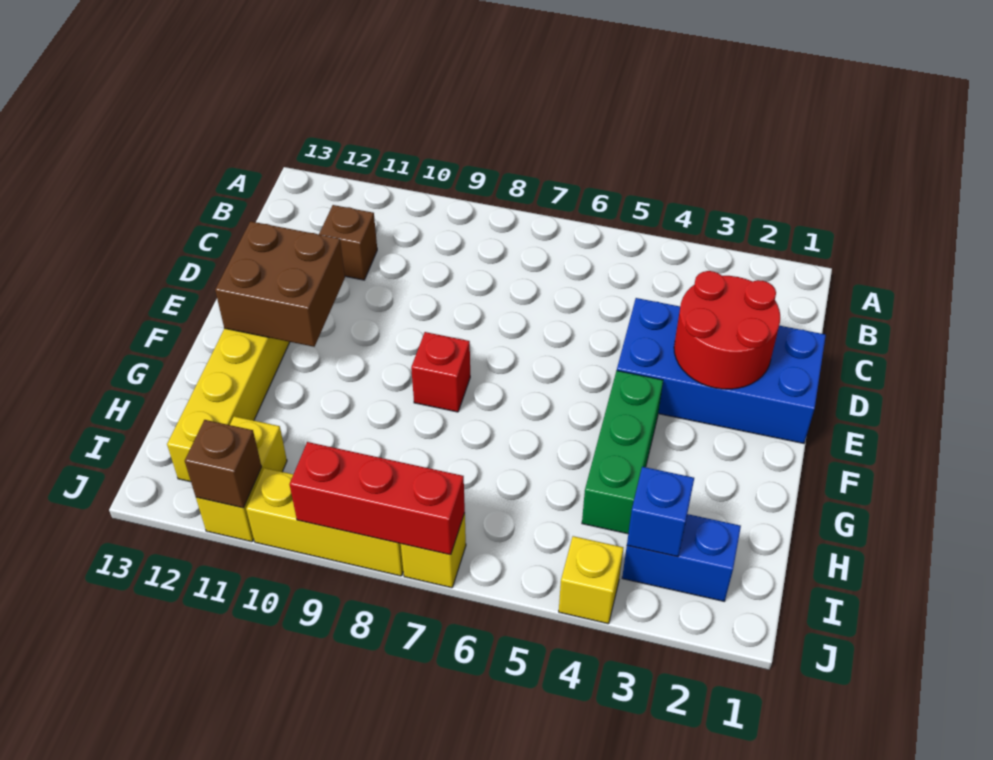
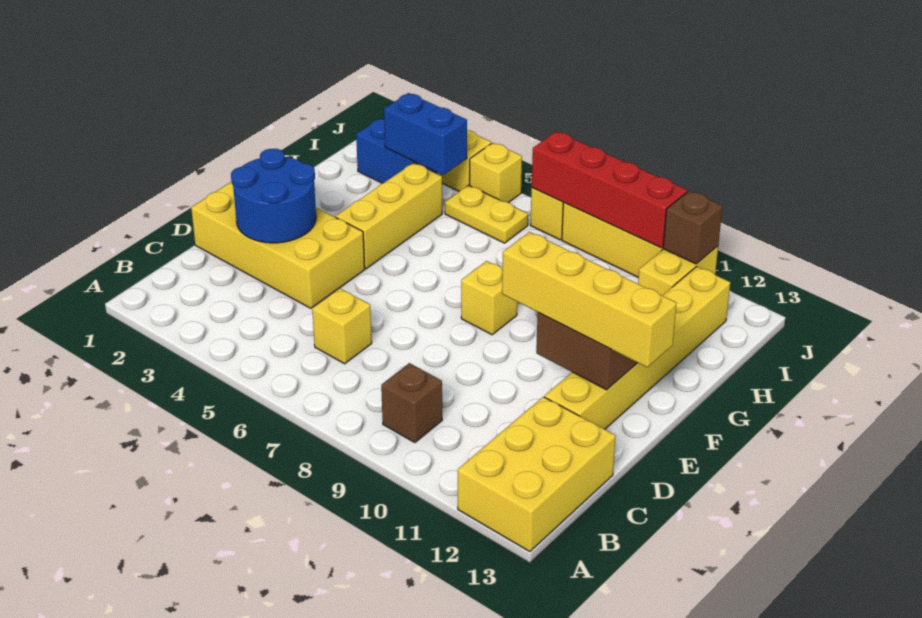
none -> yellow brick A12:C13 level 1
none -> yellow brick C6 level 1
brown brick C11 level 1 -> brown brick B9 level 1
blue brick D1:E4 level 1 -> yellow brick D1:E4 level 1
red round brick D2:E3 level 2 -> blue round brick D2:E3 level 2
none -> yellow brick E10:E13 level 3
green brick F4:H4 level 1 -> yellow brick F4:H4 level 1
red brick F8 level 1 -> yellow brick F8 level 1
blue brick I3 level 2 -> blue brick I3:I4 level 2
none -> yellow plate I5:I6 level 1
none -> yellow brick J5 level 1
red brick J7:J9 level 2 -> red brick J7:J10 level 2

